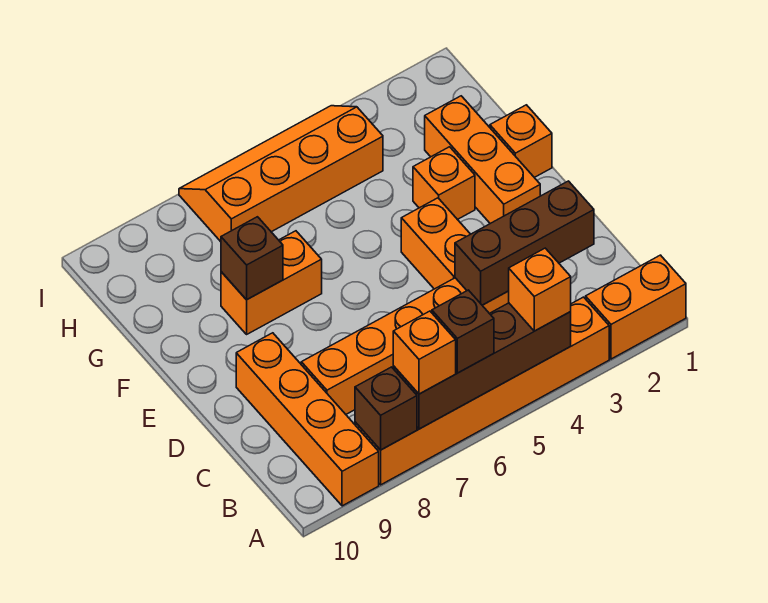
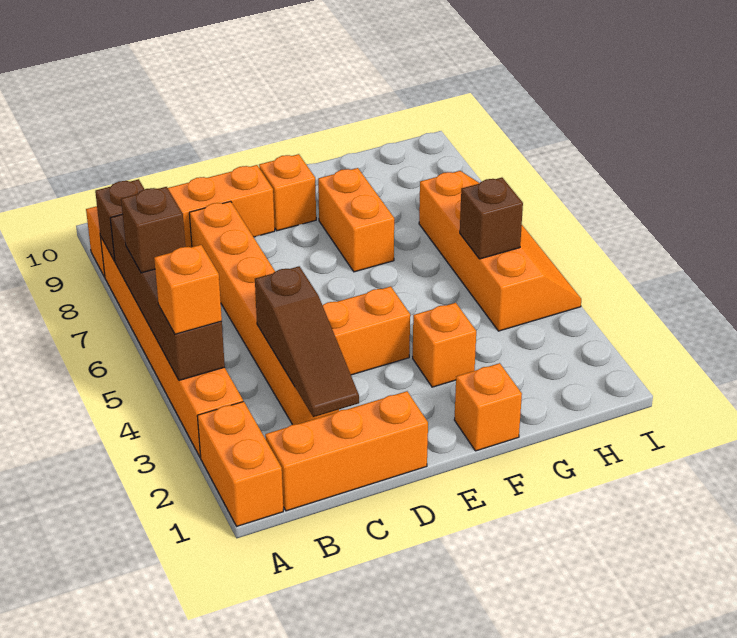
orange brick A7 level 3 -> orange brick E9 level 1
brown brick C2:C4 level 2 -> brown slope C2:C4 level 2 top 4
orange brick E2:G2 level 1 -> orange brick B1:D1 level 1
brown brick F8 level 2 -> brown brick H5 level 2

